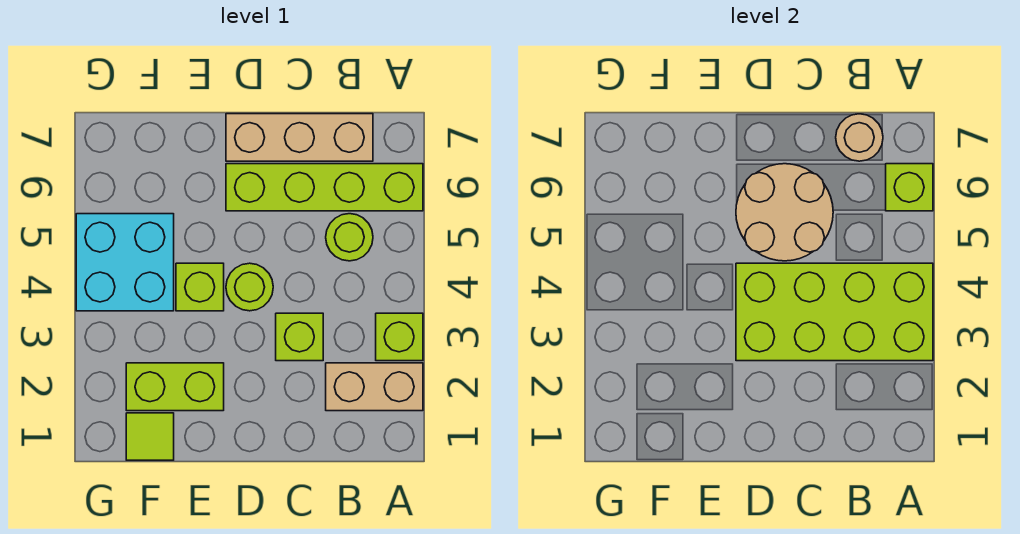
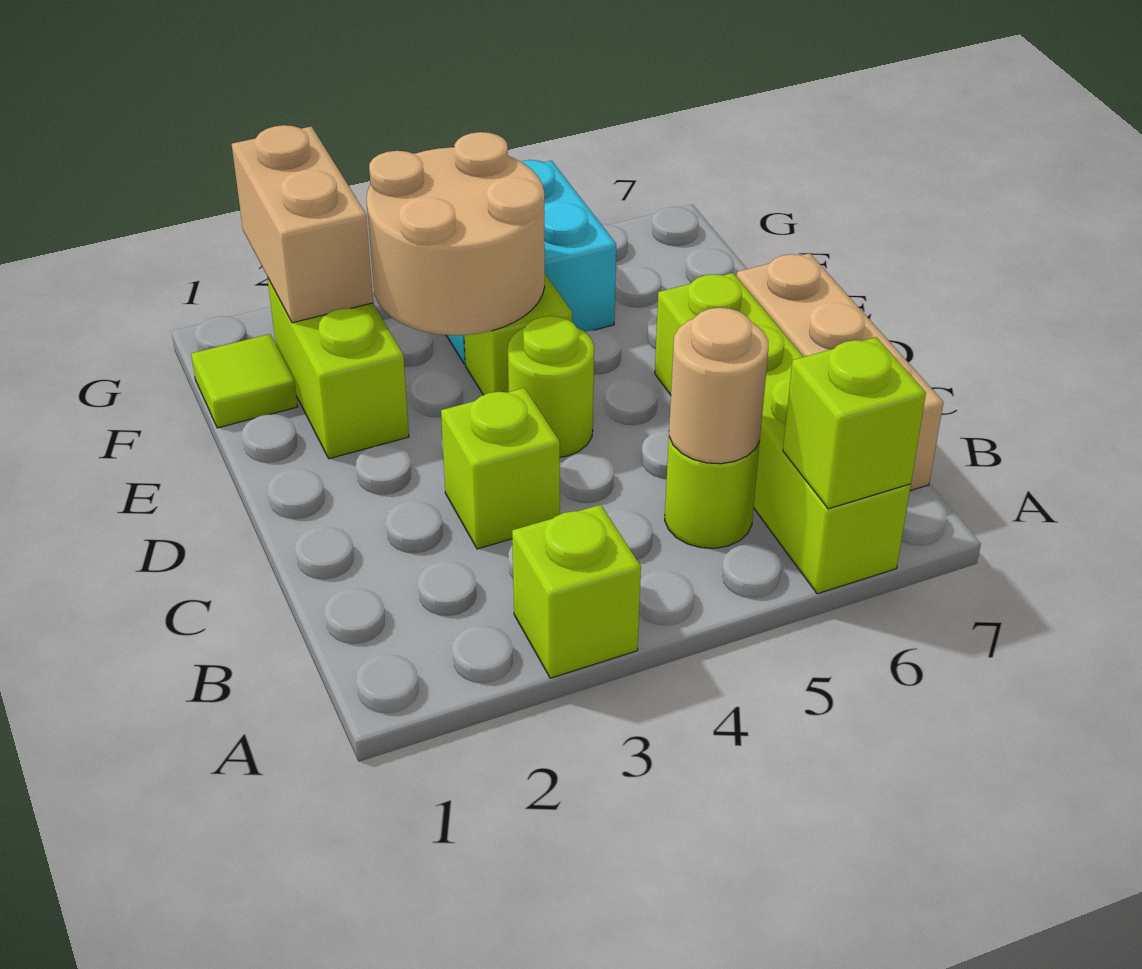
tan brick A2:B2 level 1 -> tan brick F2:G2 level 2
lime brick A3:D4 level 2 -> none
tan round brick B7 level 2 -> tan round brick B5 level 2
tan round brick C5:D6 level 2 -> tan round brick E3:F4 level 2

